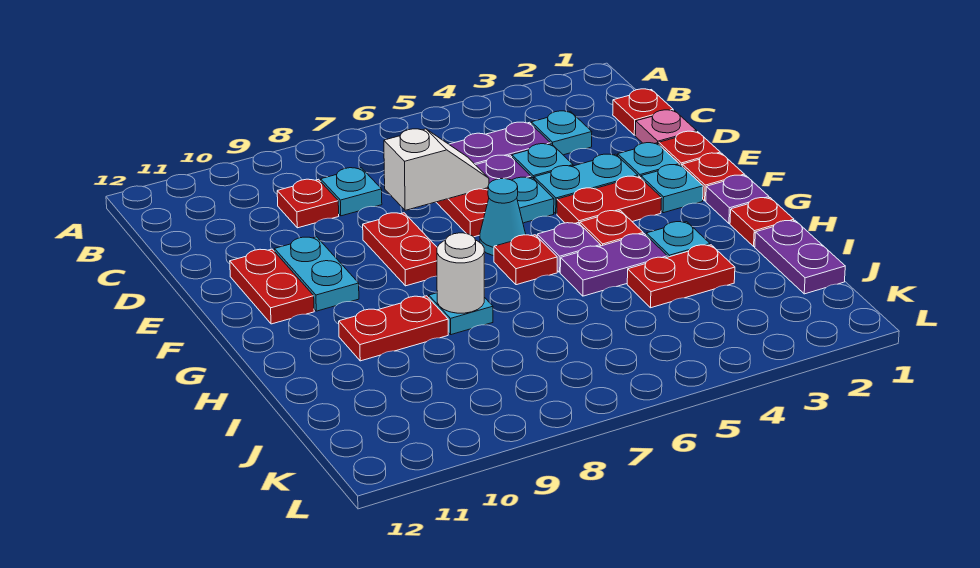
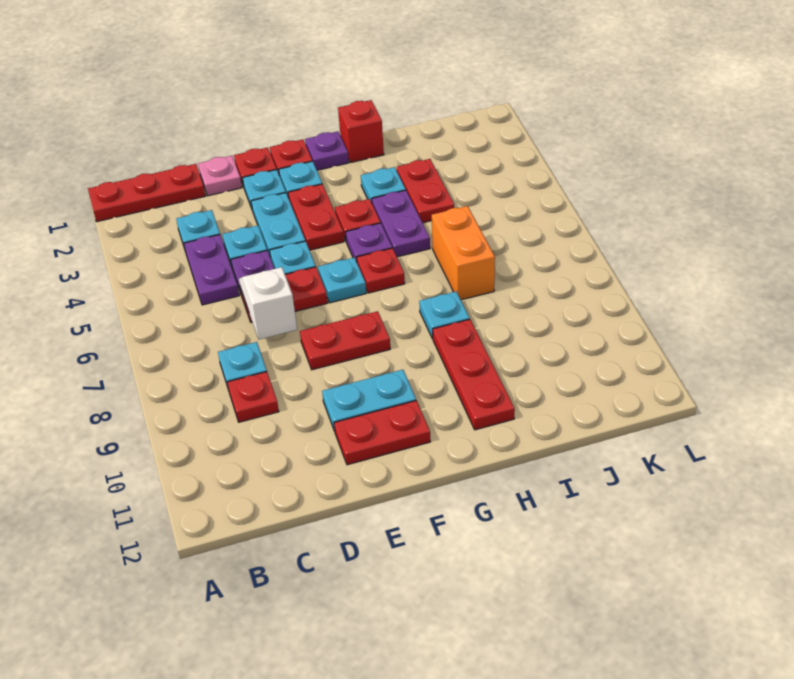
red plate C1 level 1 -> red plate A1:C1 level 1
cyan cone F6 level 1 -> cyan plate F6 level 1
red plate H1 level 1 -> red brick H1 level 1
white round brick H8 level 2 -> none
red plate H9:H10 level 1 -> red plate H9:H11 level 1
purple plate I1:J1 level 1 -> none
none -> orange brick I6:I7 level 1

